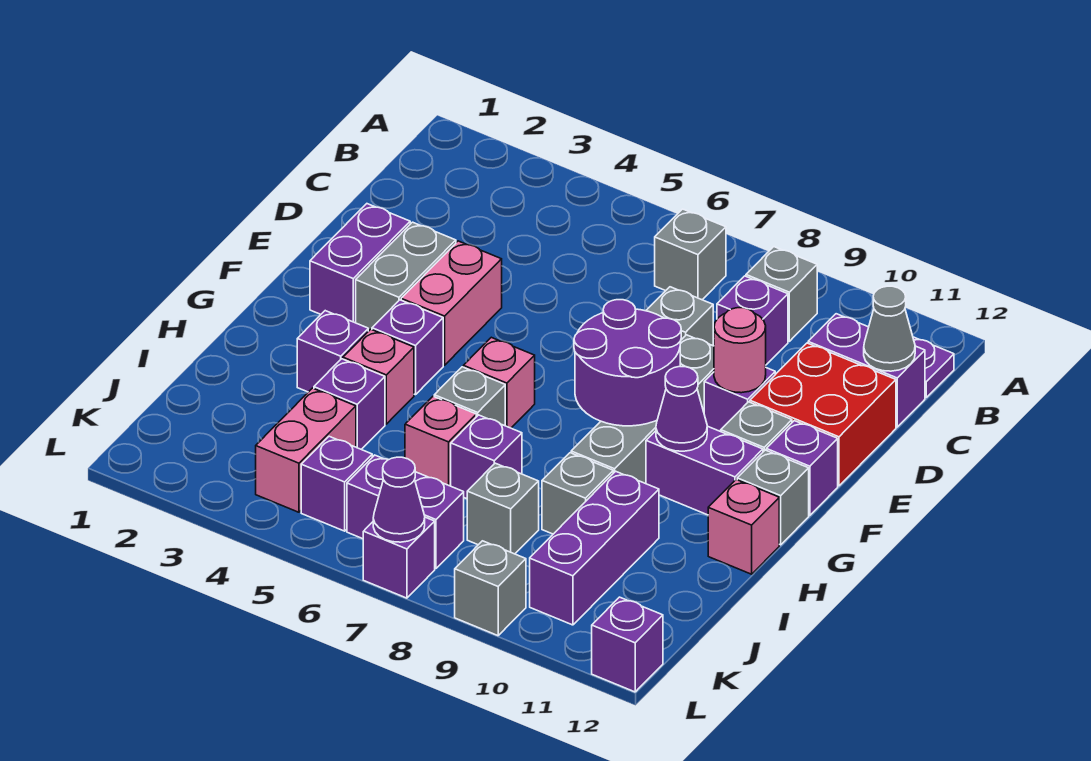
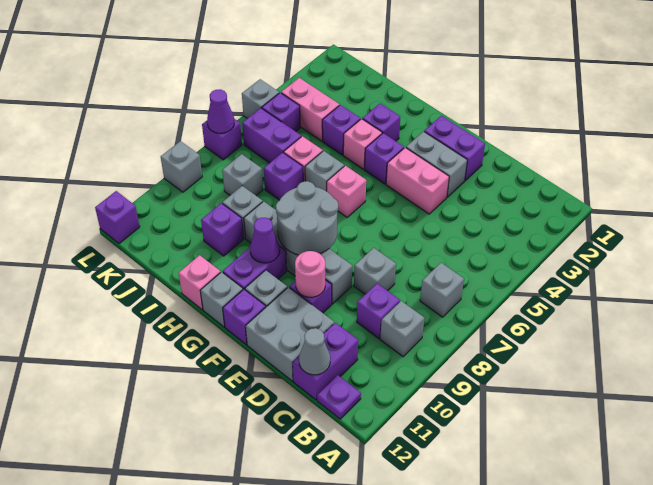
red brick D11:E12 level 1 -> grey brick D11:E12 level 1
purple round brick F8:G9 level 2 -> grey round brick F8:G9 level 2
purple brick I10:K10 level 1 -> purple brick I10 level 1
purple brick K6:K7 level 1 -> purple brick J6:K6 level 1
none -> grey brick L5 level 1

